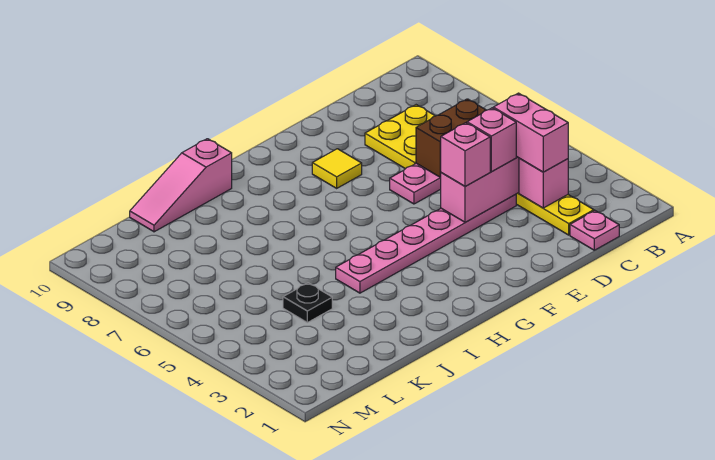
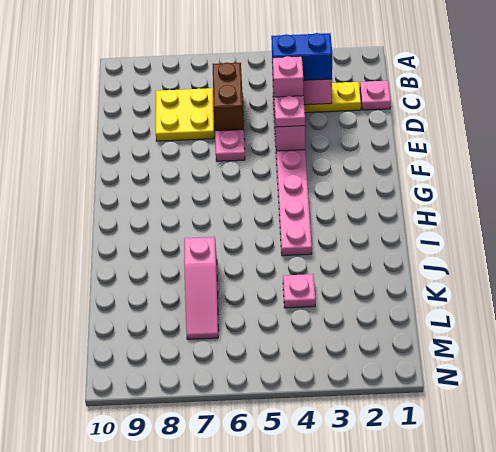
pink brick C3:C4 level 3 -> blue brick C3:C4 level 3
pink brick E4 level 3 -> pink plate E4 level 3
yellow tile F8 level 1 -> none
pink slope I10:K10 level 1 top I -> pink slope J7:L7 level 1 top J
black plate K4 level 1 -> pink plate K4 level 1

